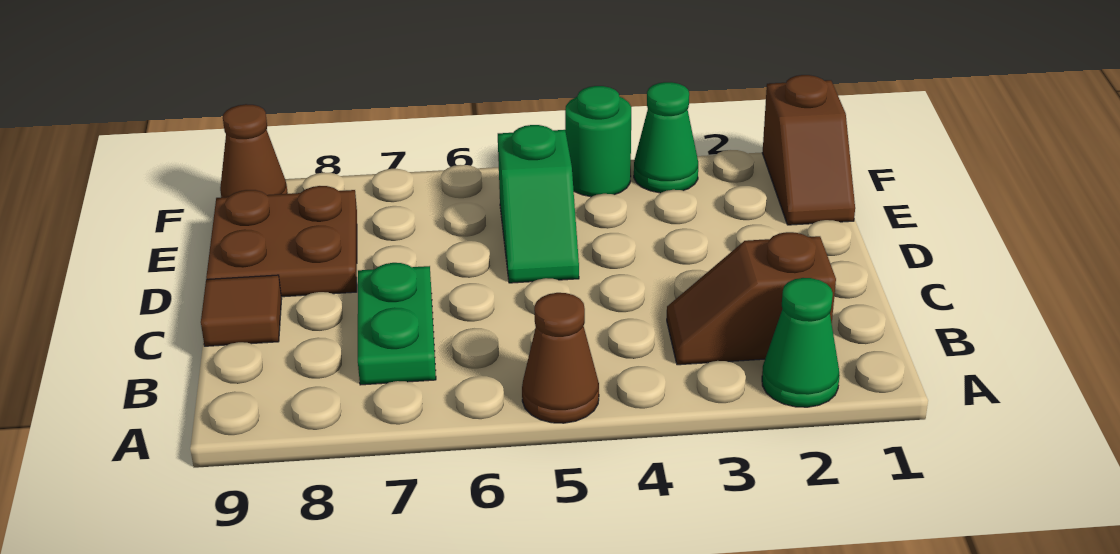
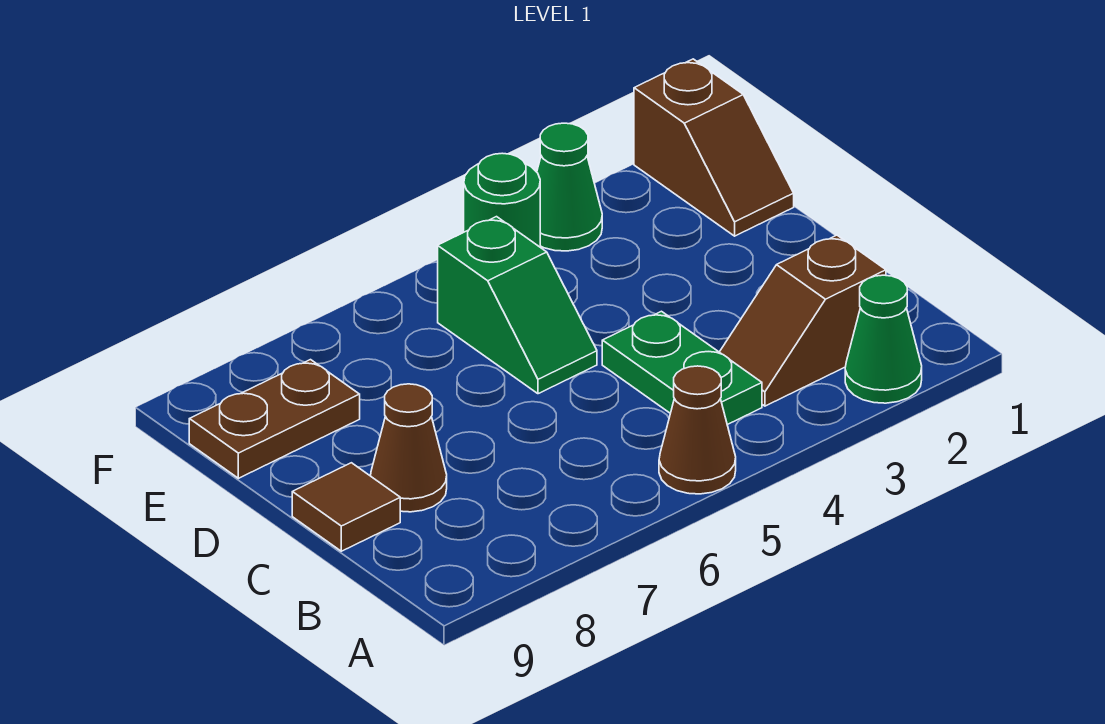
green plate B7:C7 level 1 -> green plate B4:C4 level 1
brown plate D8:E9 level 1 -> brown plate E8:E9 level 1
brown cone F9 level 1 -> brown cone C8 level 1

